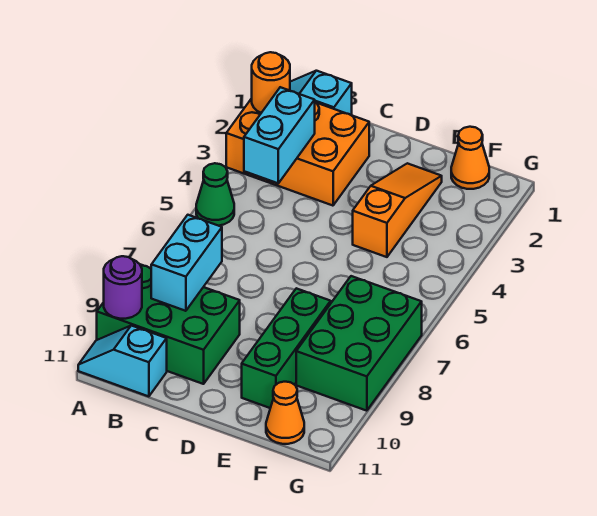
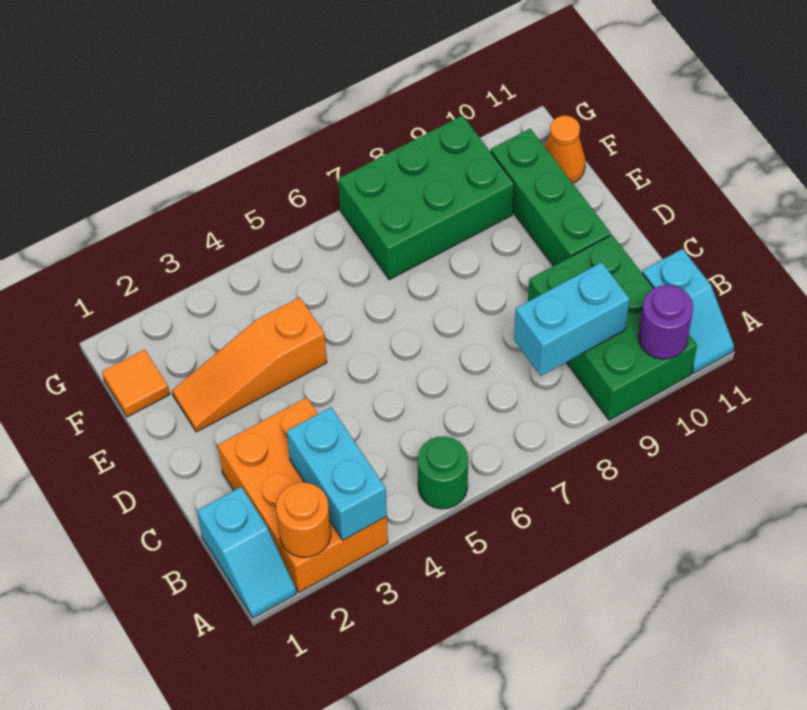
green cone A5 level 1 -> green round brick A5 level 1
cyan brick B3:B4 level 2 -> cyan brick A3:B3 level 2
green brick E8:E10 level 1 -> green brick D10:F10 level 1
orange cone F1 level 1 -> orange tile F1 level 1

